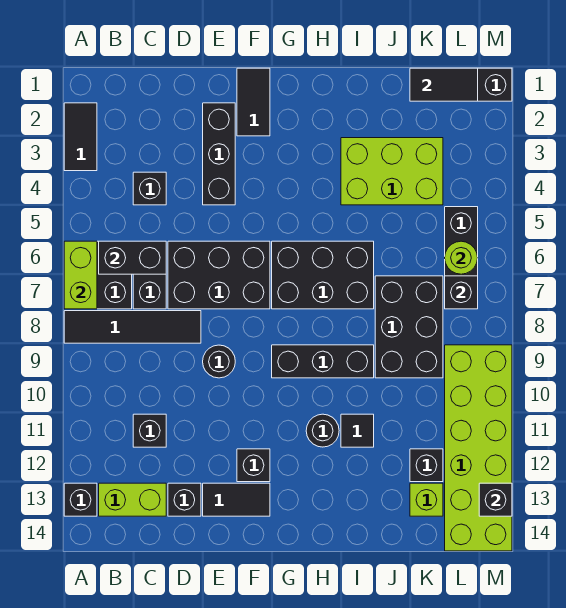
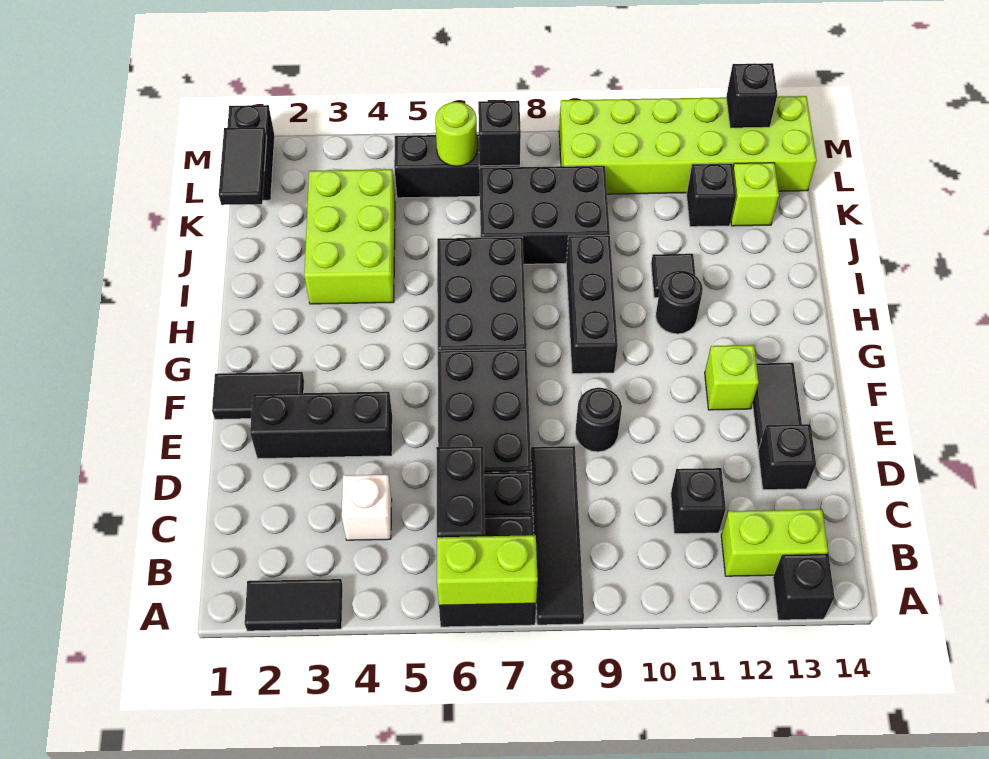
lime brick B13:C13 level 1 -> lime brick B12:B13 level 1
black brick C4 level 1 -> white brick C4 level 1
black brick F12 level 1 -> lime brick F12 level 1

